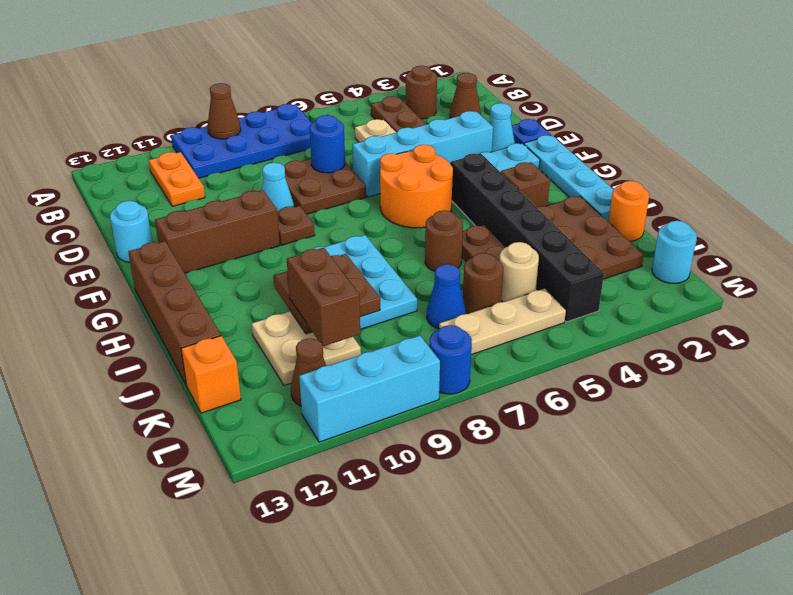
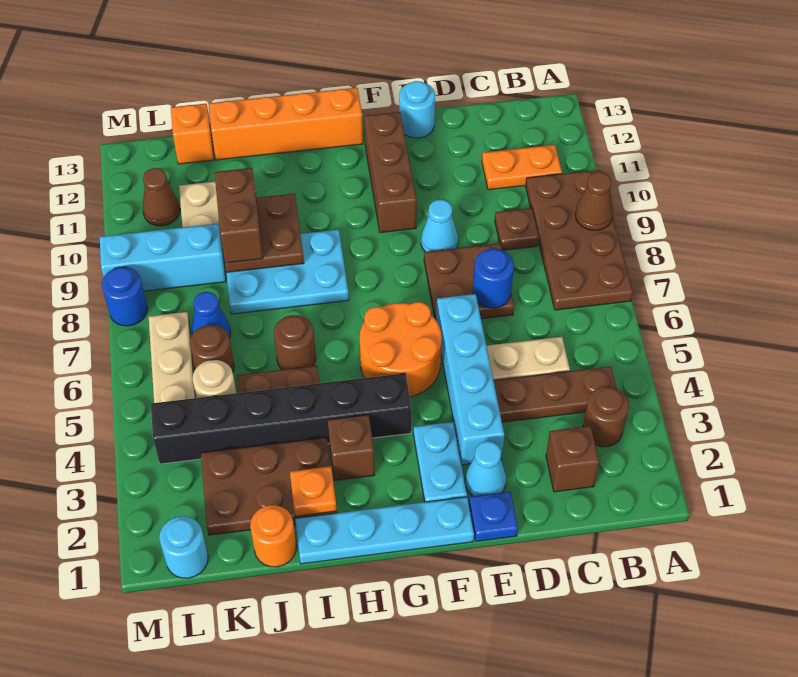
blue plate A7:B10 level 1 -> brown plate A7:B10 level 1
brown cone C2 level 1 -> brown brick C2 level 1
brown plate F9 level 1 -> brown plate C9 level 1
brown brick G13:J13 level 1 -> orange brick G13:J13 level 1
none -> orange plate I2 level 2
brown brick J10:K10 level 3 -> brown brick J9:J10 level 3
cyan brick M9:M11 level 1 -> cyan brick K9:M9 level 1

